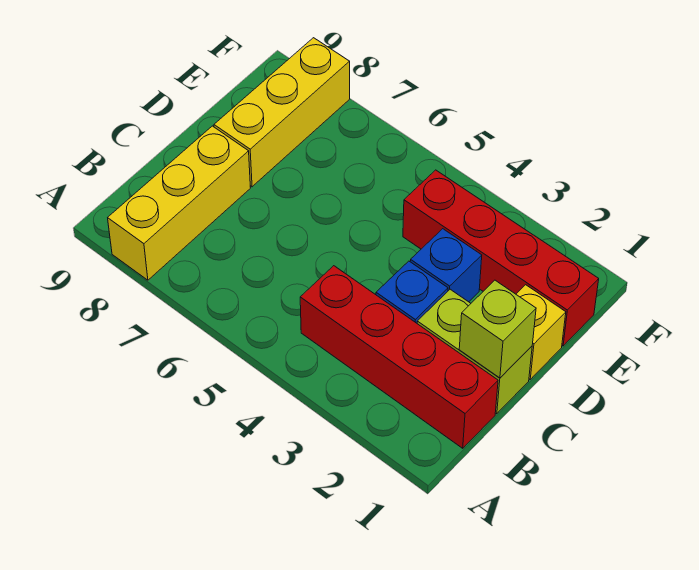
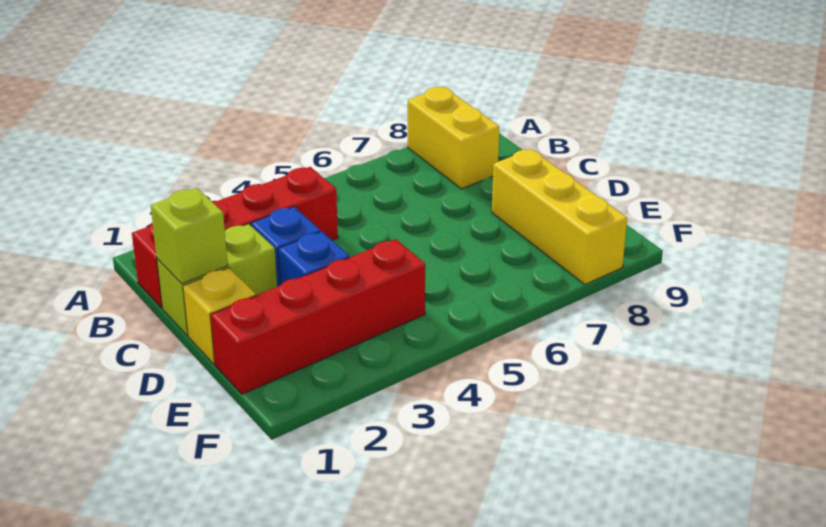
yellow brick A8:C8 level 1 -> yellow brick A8:B8 level 1

